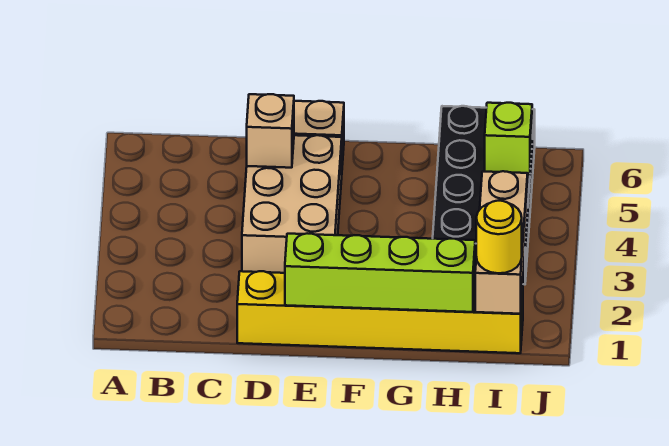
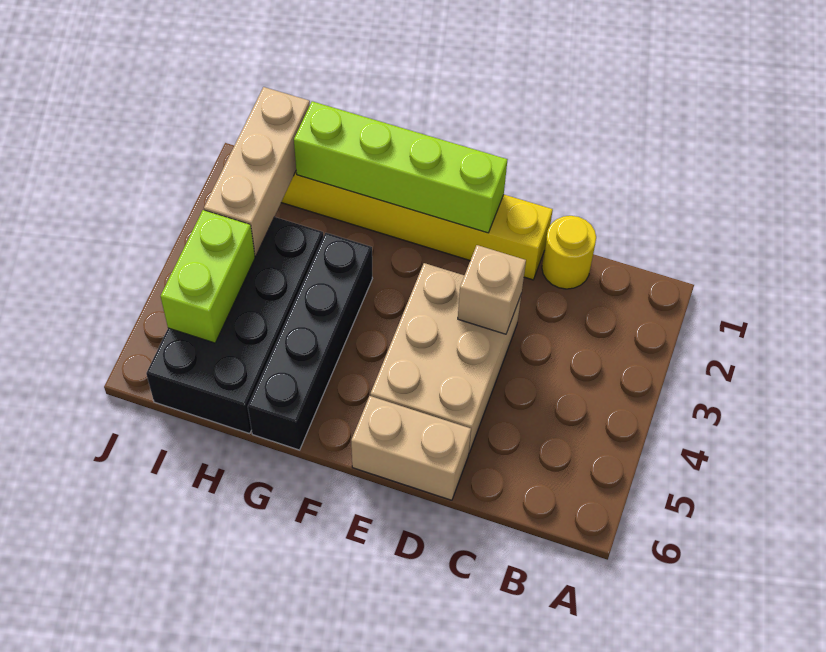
tan brick D5 level 2 -> tan brick D3 level 2
none -> black brick G3:G6 level 1
yellow round brick I1 level 3 -> yellow round brick C1 level 1
lime brick I5 level 2 -> lime brick I4:I5 level 2

